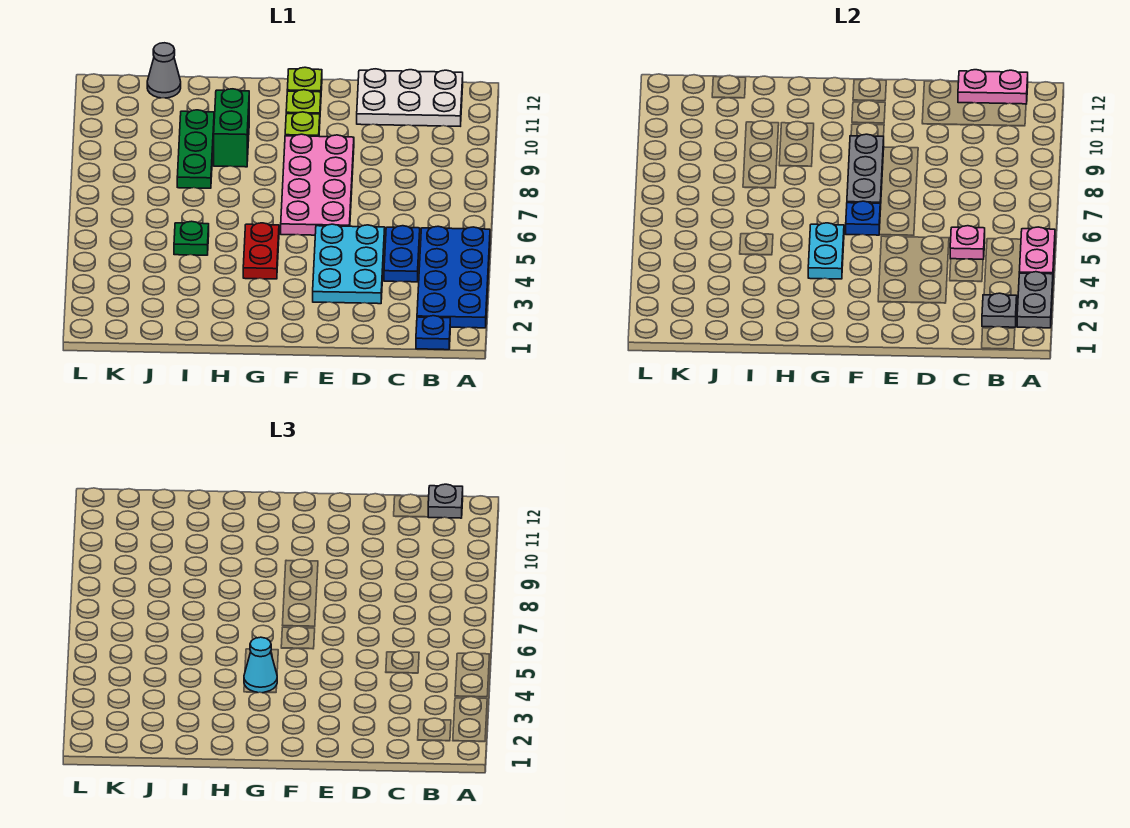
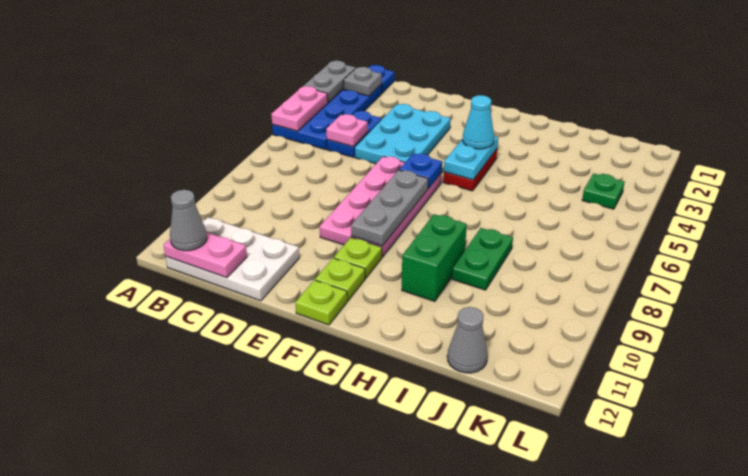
grey plate B12 level 3 -> grey cone B12 level 3
green plate I5 level 1 -> green plate K4 level 1
green plate I8:I10 level 1 -> green plate I8:I9 level 1

